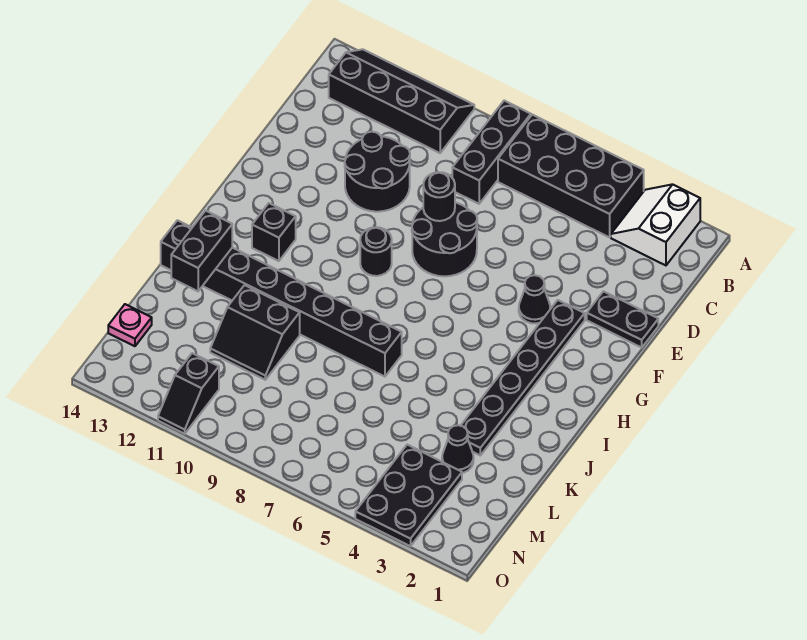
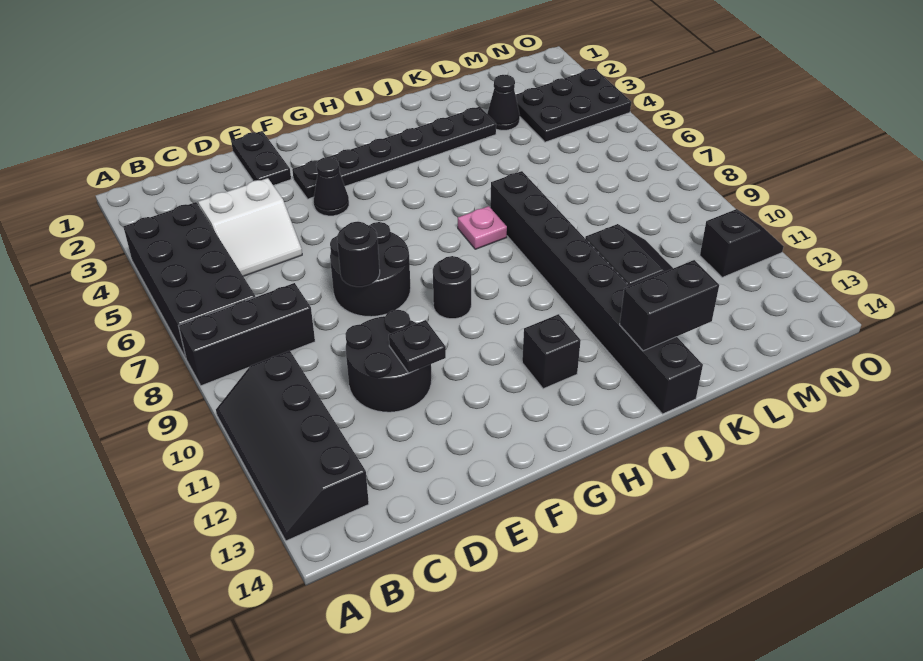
white slope A2:B3 level 1 top 2 -> white slope C4:D5 level 1 top 4
none -> black plate E11 level 2
pink plate M14 level 1 -> pink plate I7 level 1

